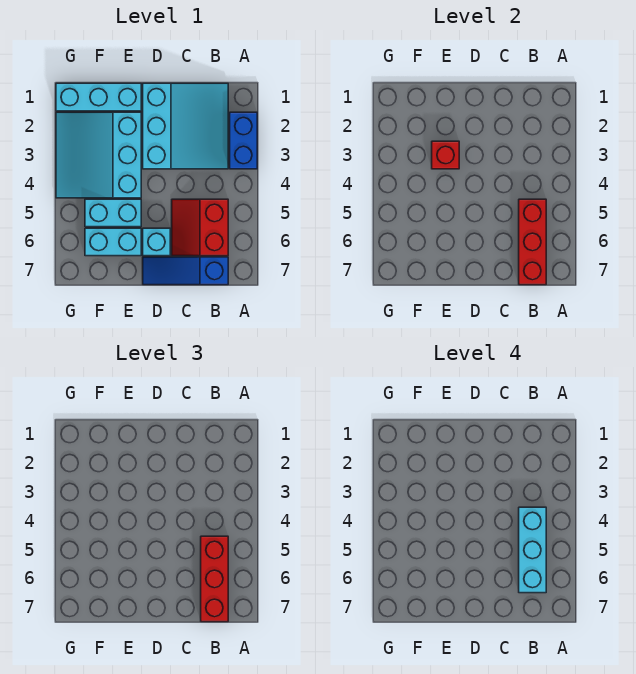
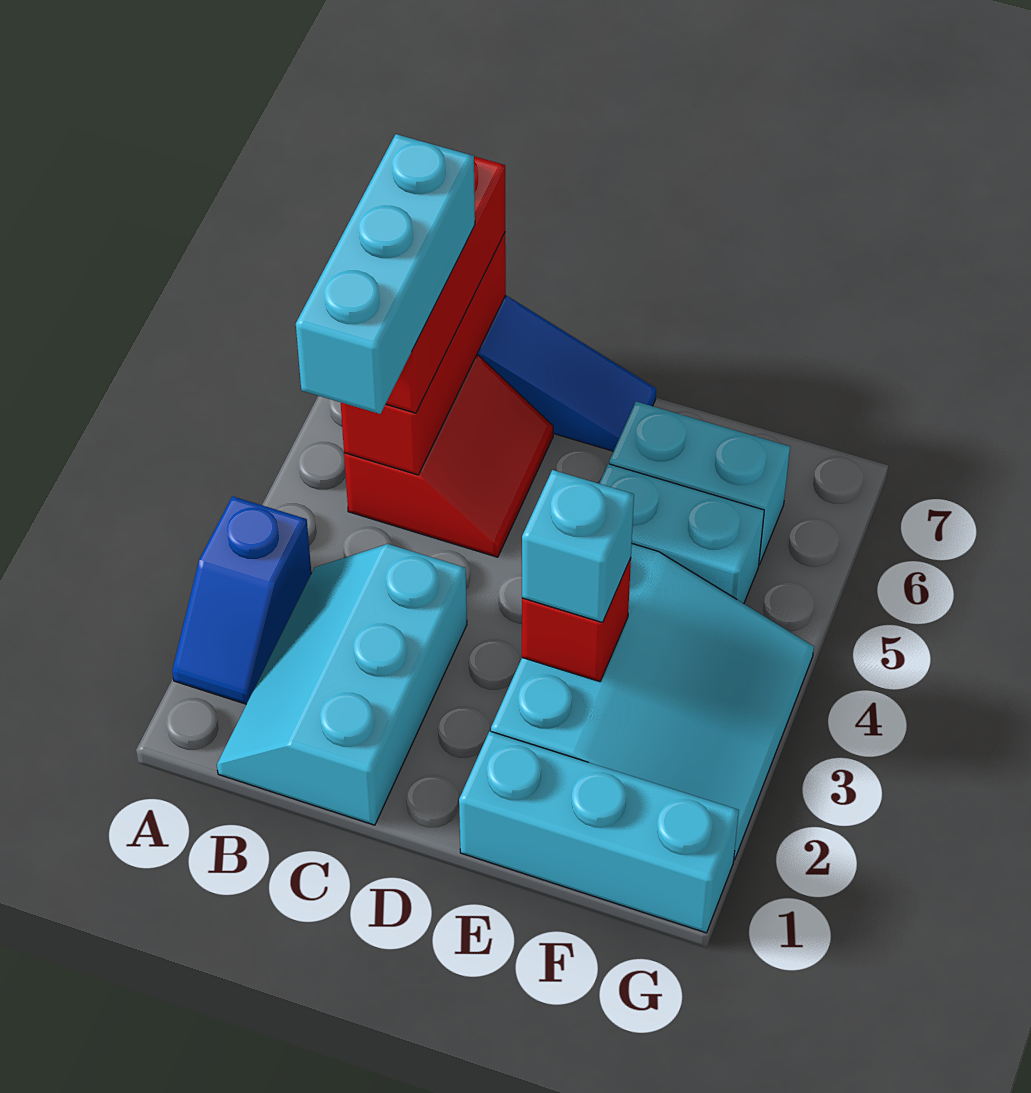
blue brick A2:A3 level 1 -> blue slope A2:A3 level 1 top 3
cyan slope B1:D3 level 1 top D -> cyan slope B1:C3 level 1 top C
cyan brick D6 level 1 -> cyan brick E3 level 3

